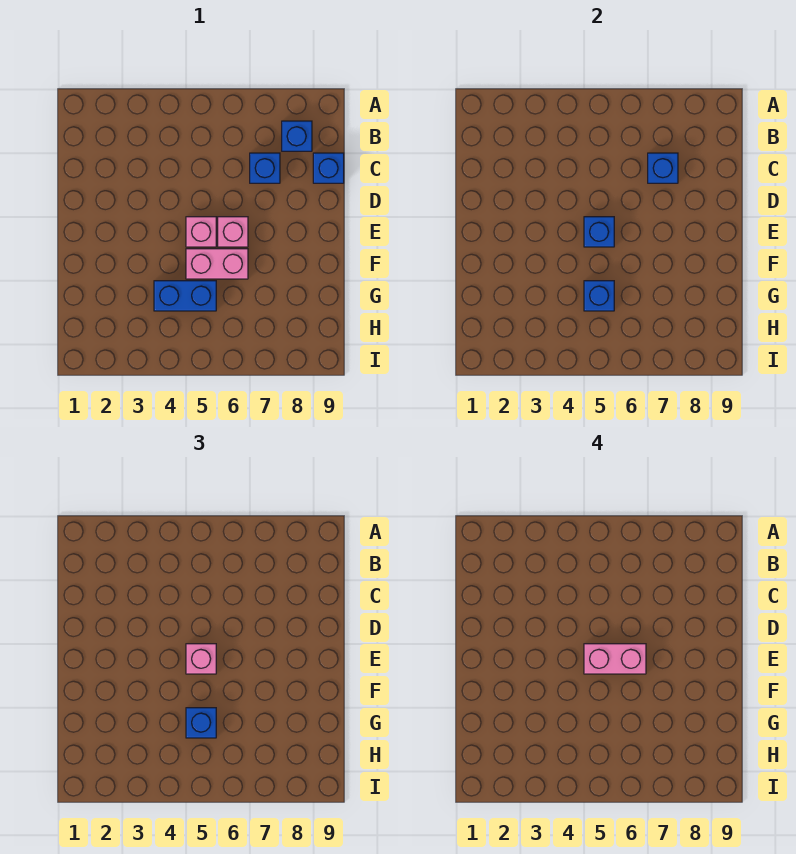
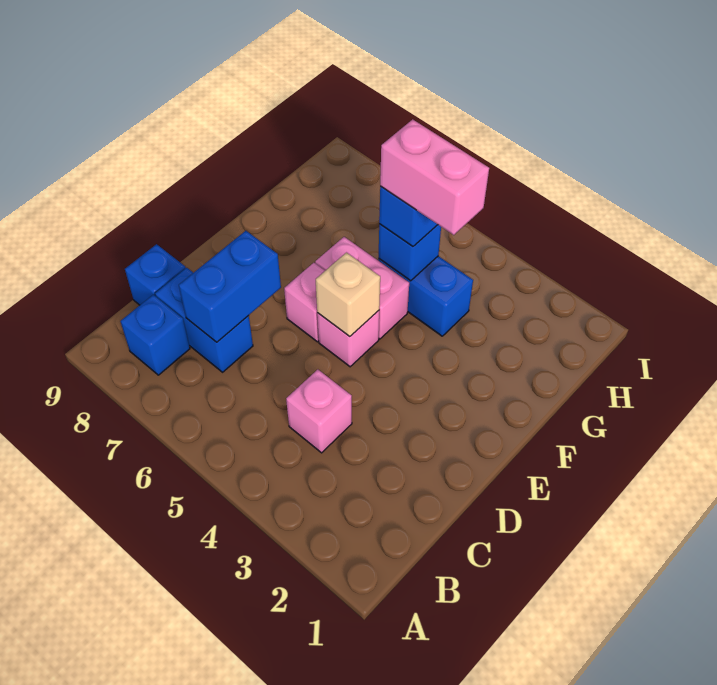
blue brick C7 level 1 -> blue brick C7:C8 level 1
blue brick C7 level 2 -> blue brick C7:D7 level 2
blue brick E5 level 2 -> tan brick E5 level 2
pink brick E5 level 3 -> pink brick C4 level 1
pink brick E5:E6 level 4 -> pink brick G4:G5 level 4

